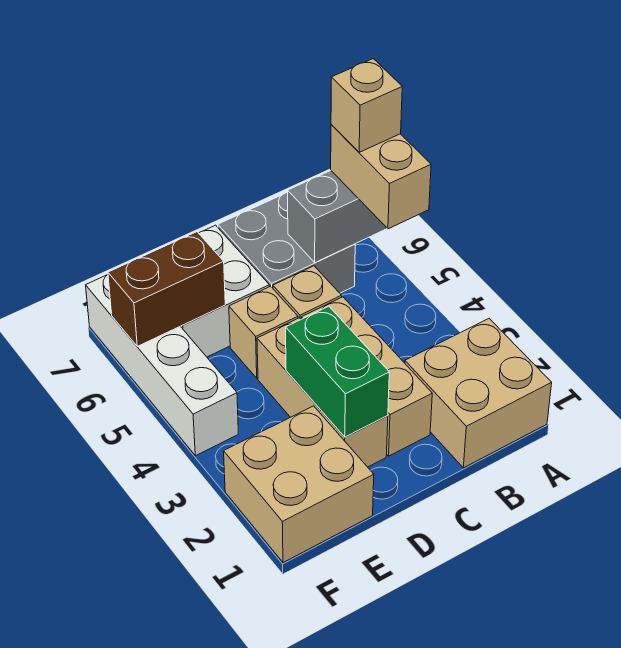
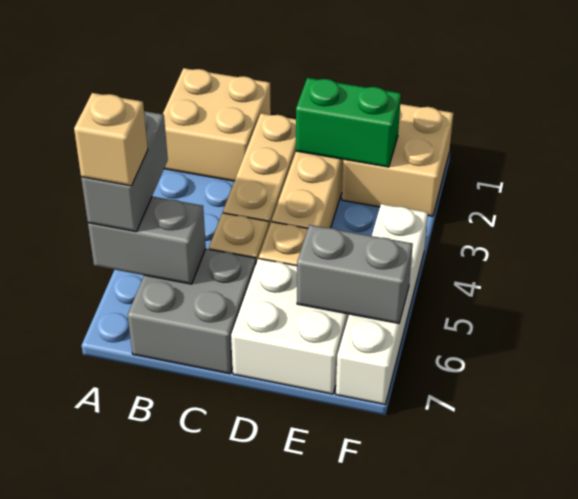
tan brick A5:A6 level 3 -> grey brick A5:A6 level 3
green brick D2:D3 level 2 -> green brick D2:E2 level 2
brown brick E6:F6 level 2 -> grey brick E6:F6 level 2

